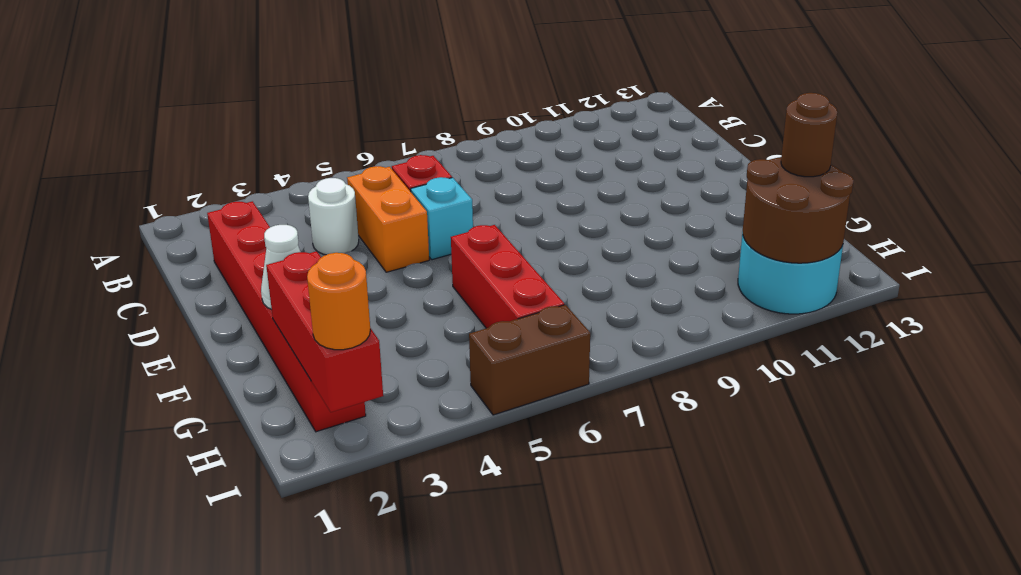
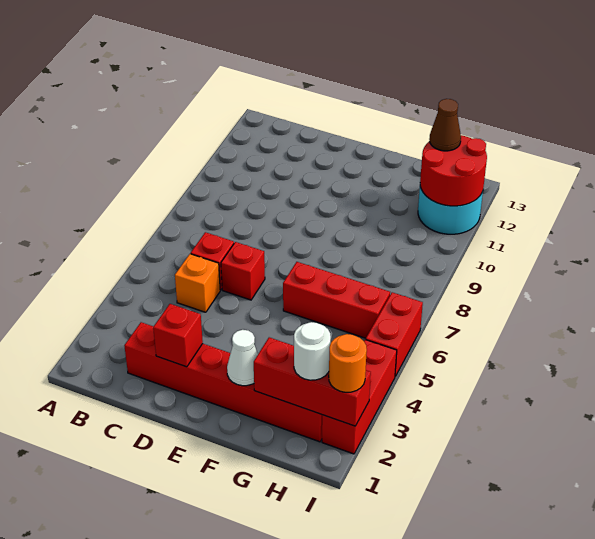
white round brick C4 level 1 -> white round brick H2 level 3
orange brick C5:D5 level 1 -> orange brick C5 level 1
none -> red brick D2 level 2
cyan brick D6 level 1 -> red brick D6 level 1
brown round brick H11:I12 level 2 -> red round brick H11:I12 level 2
brown round brick H12 level 3 -> brown cone H12 level 3
none -> red brick I2:I4 level 1
brown brick I5:I6 level 1 -> red brick I5:I6 level 1

